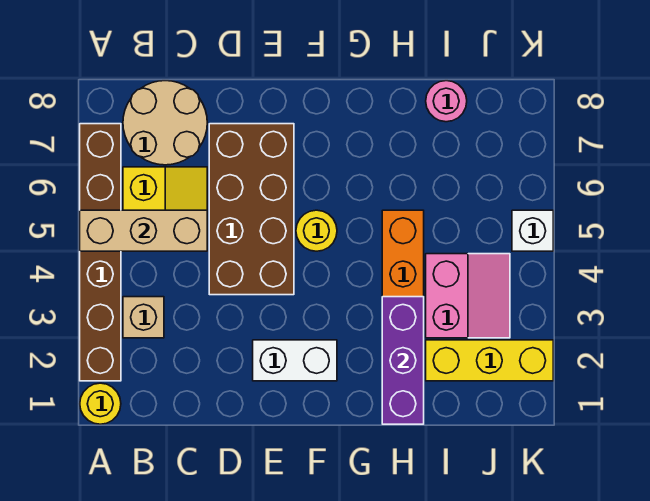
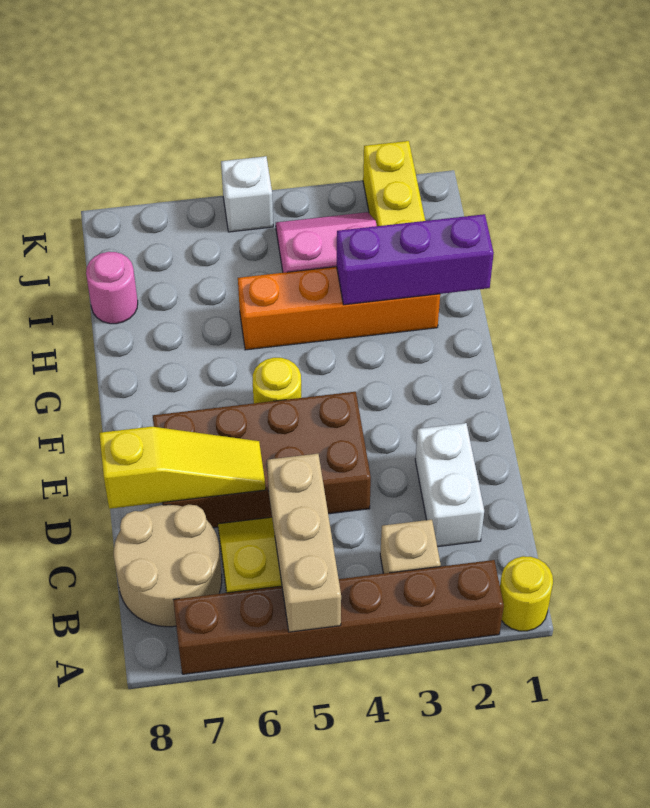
none -> yellow slope D6:D8 level 2 top 8
white brick E2:F2 level 1 -> white brick C2:D2 level 1

